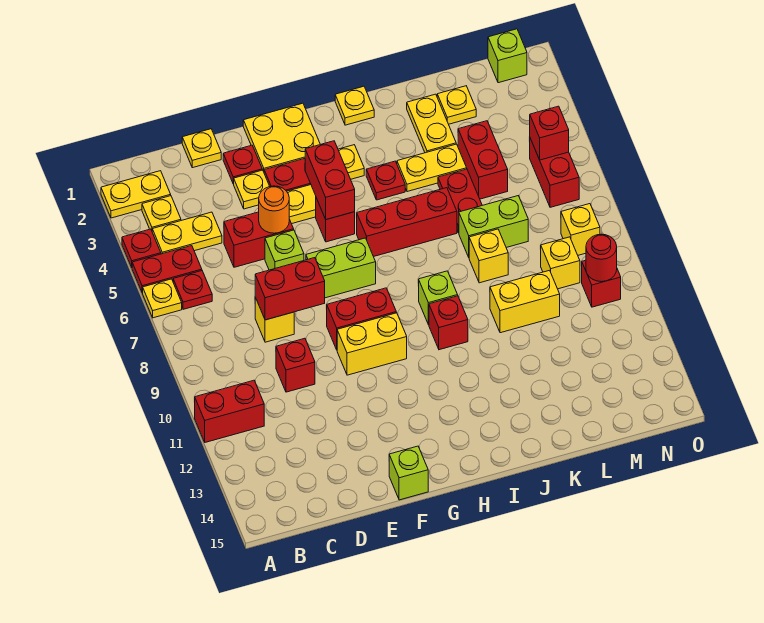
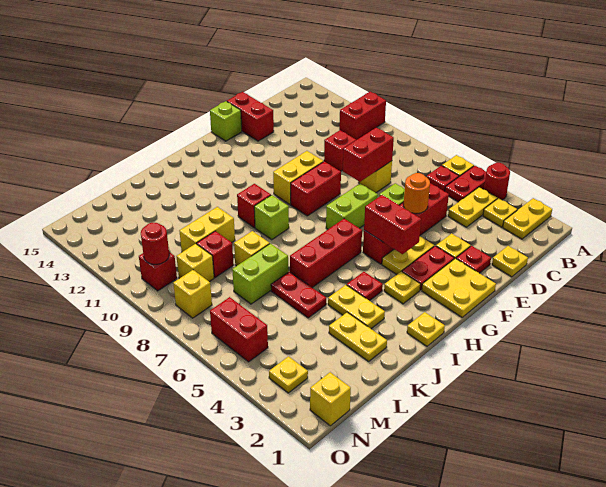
red plate A4 level 1 -> red round brick A4 level 1
yellow plate J4:K4 level 1 -> yellow plate J3:J4 level 1
yellow plate L2 level 1 -> yellow plate N3 level 1
red brick L4:L5 level 1 -> red brick E14:E15 level 1
lime brick N1 level 1 -> yellow brick N1 level 1
red brick N5 level 2 -> red brick L9 level 1

